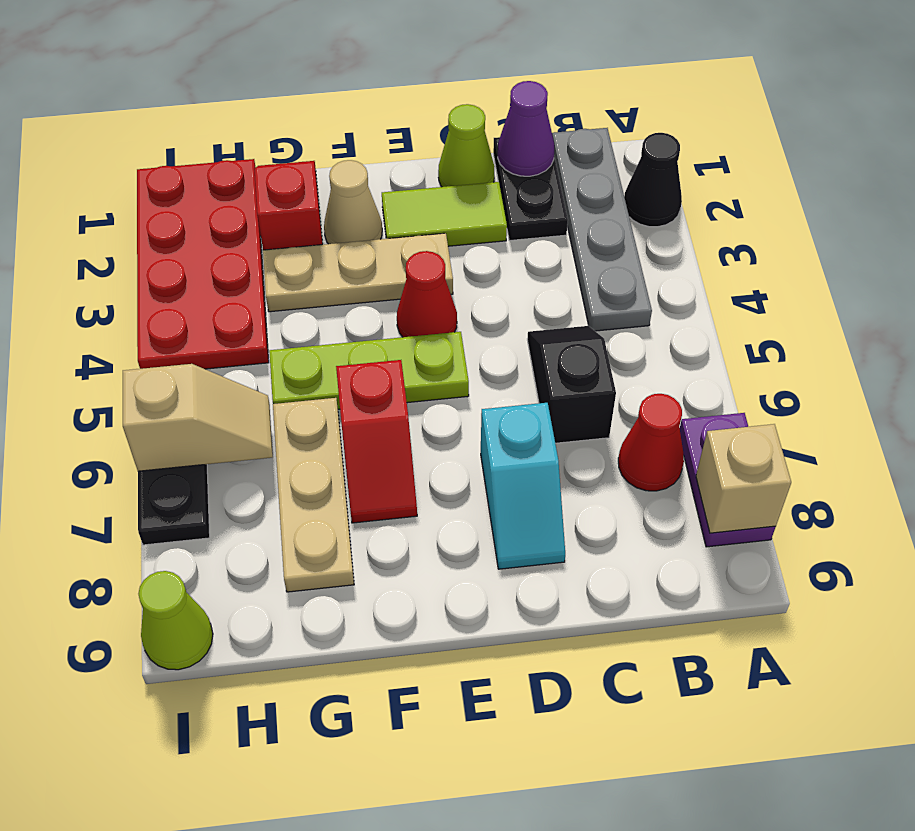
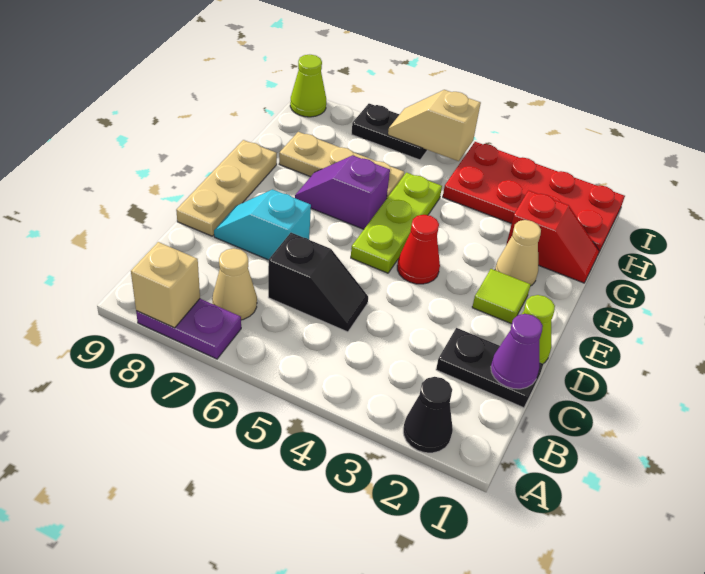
grey plate B1:B4 level 1 -> none
red cone B7 level 1 -> tan cone B7 level 1
lime tile D2:E2 level 1 -> lime tile E2 level 1
tan plate E3:G3 level 1 -> tan plate D9:F9 level 1
red slope F6:F7 level 1 top 6 -> purple slope F6:F7 level 1 top 6
tan slope H6:I6 level 2 top I -> tan slope I5:I6 level 2 top 5

